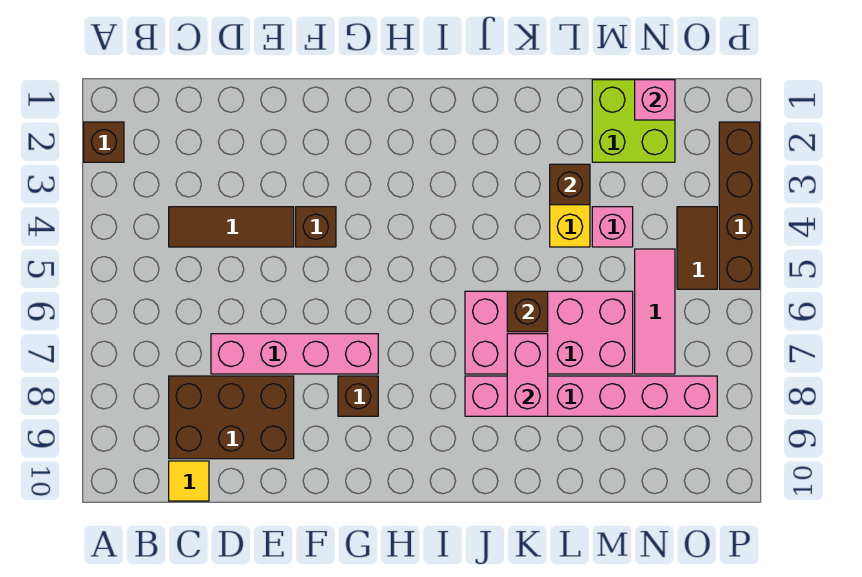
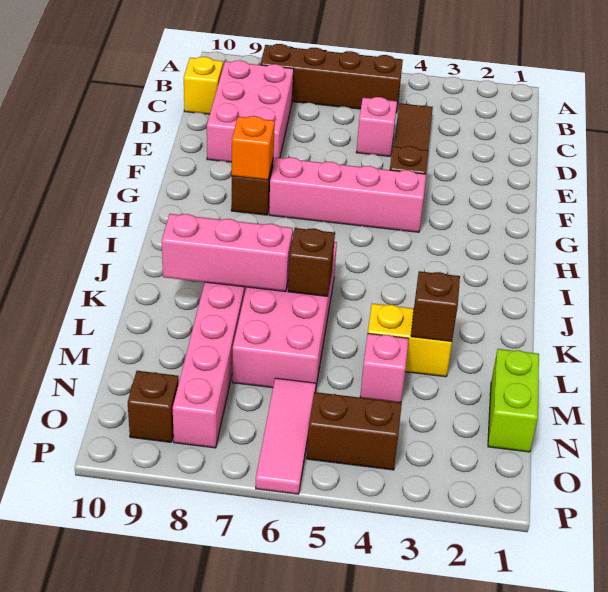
brown brick A2 level 1 -> brown brick O9 level 1
brown brick C8:E9 level 1 -> pink brick C8:E9 level 1
yellow tile C10 level 1 -> yellow brick C10 level 1
pink brick D7:G7 level 1 -> pink brick G4:G7 level 1
none -> orange brick G8 level 2
pink brick K7:K8 level 2 -> pink brick K7:K9 level 2
lime brick M1:N2 level 1 -> lime brick M1:N1 level 1
pink brick N1 level 2 -> pink brick D5 level 1
pink tile N5:N7 level 1 -> pink tile N6:P6 level 1
brown tile O4:O5 level 1 -> brown brick O4:O5 level 1
brown brick P2:P5 level 1 -> brown brick B5:B8 level 1

